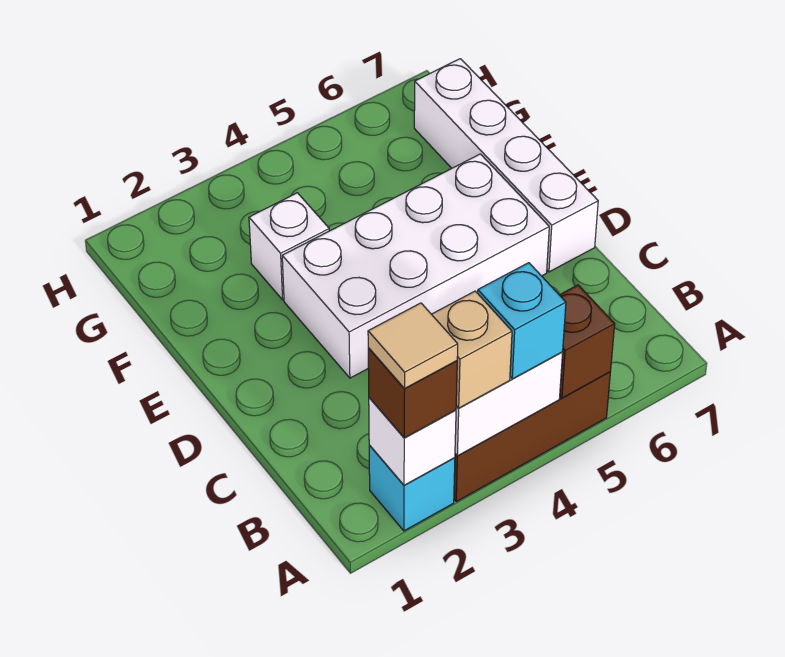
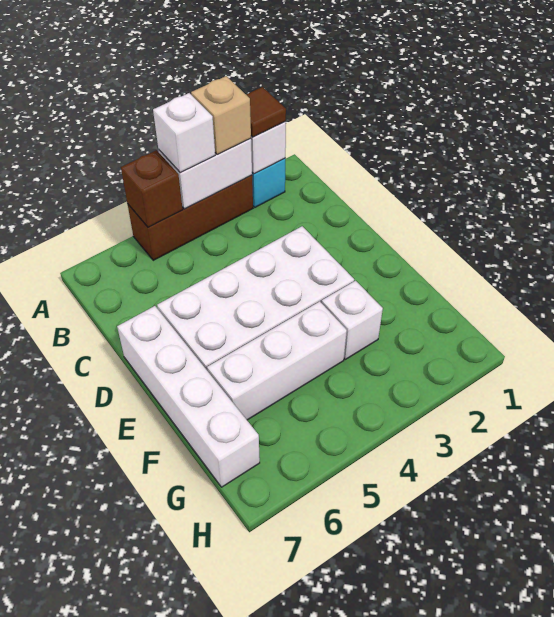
brown brick A2 level 3 -> brown tile A2 level 3
tan tile A2 level 4 -> none
cyan brick A4 level 3 -> white brick A4 level 3
none -> white brick F4:F6 level 1

